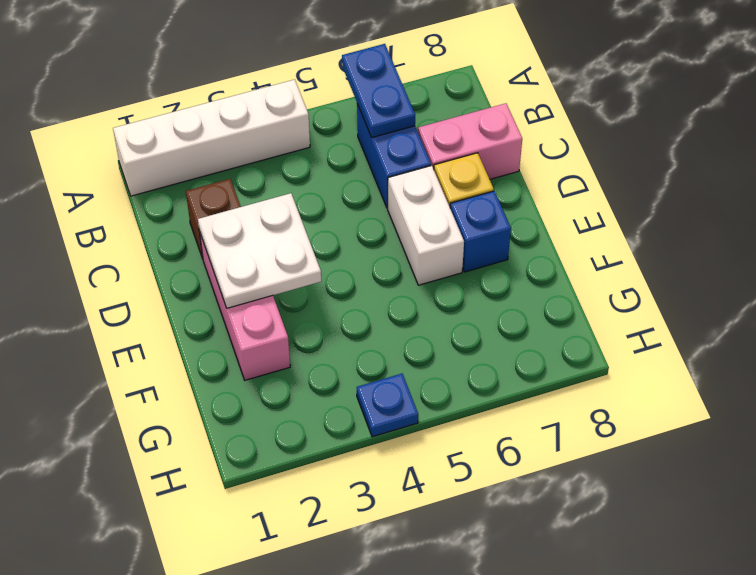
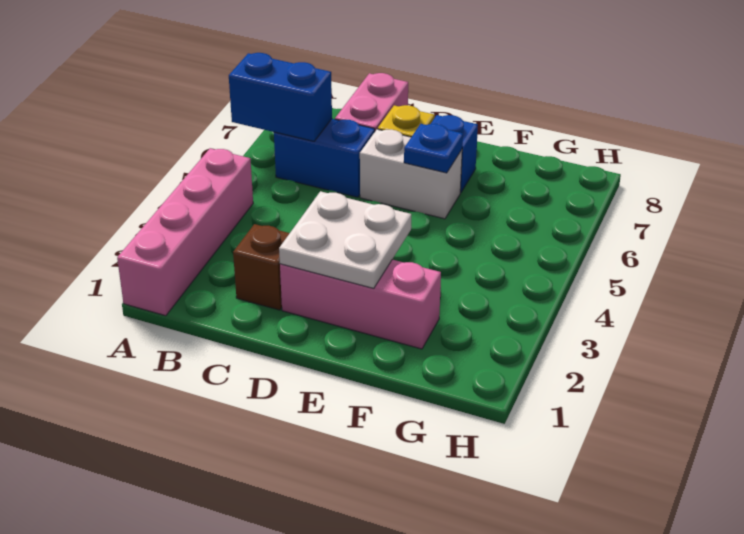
white brick A1:A4 level 1 -> pink brick A1:A4 level 1
blue plate A6:B6 level 2 -> blue brick A6:B6 level 2
blue plate H4 level 1 -> blue plate E6 level 2

